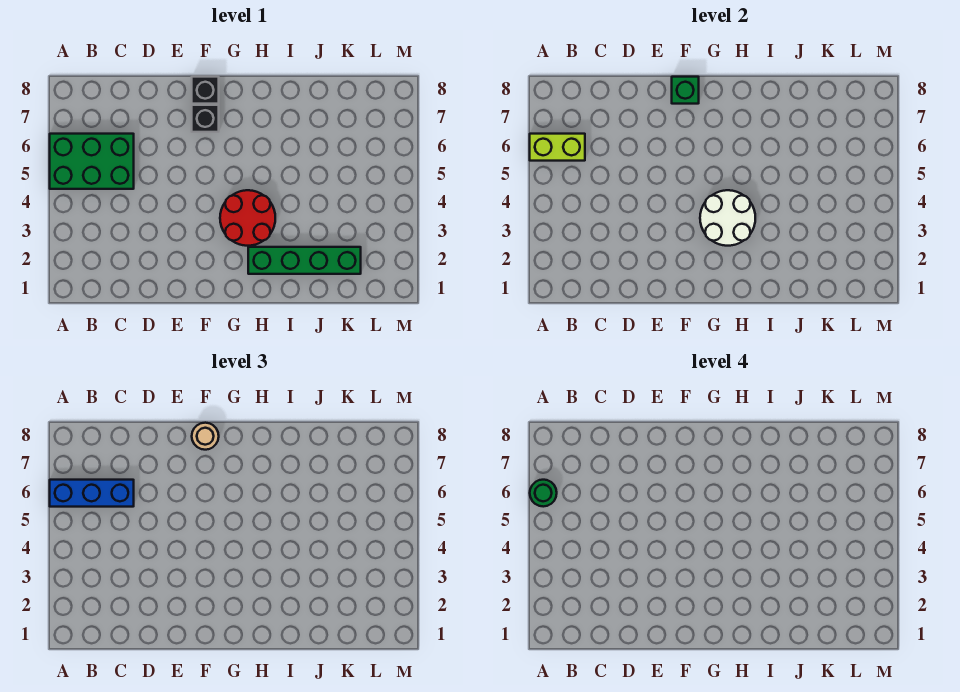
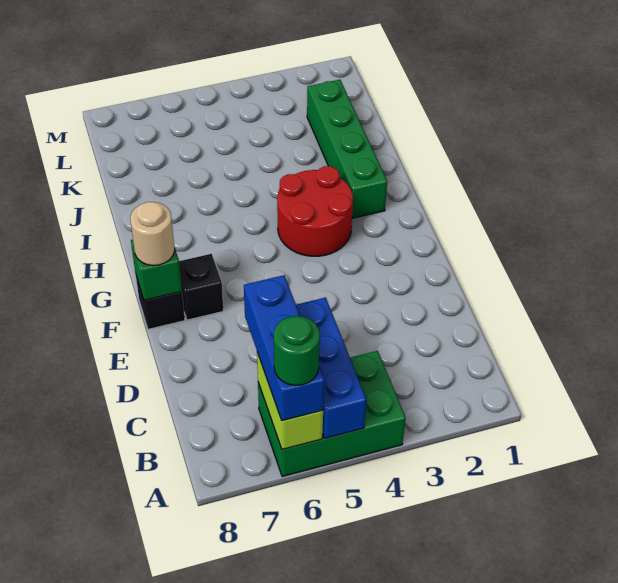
green brick A5:C6 level 1 -> green brick A4:B6 level 1
none -> blue brick A5:C5 level 2
white round brick G3:H4 level 2 -> none

